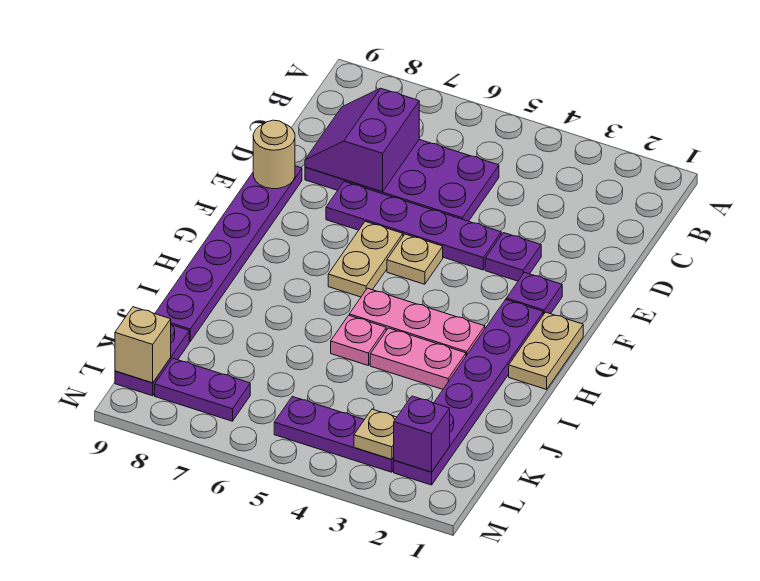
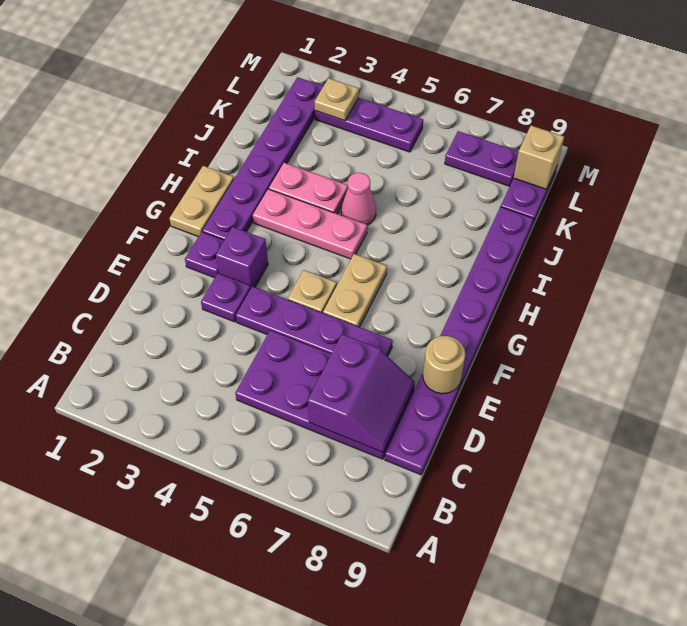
purple plate E9:J9 level 1 -> purple plate C9:J9 level 1
pink plate I5 level 1 -> pink cone I5 level 1
purple brick L2 level 2 -> purple brick F3 level 1

